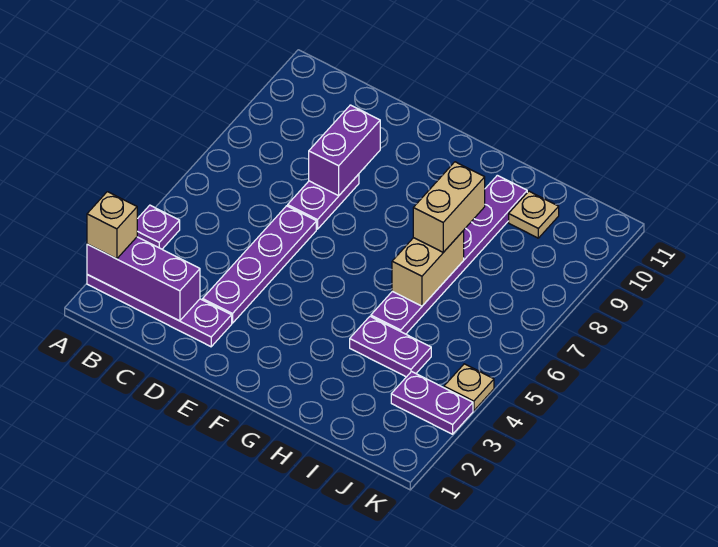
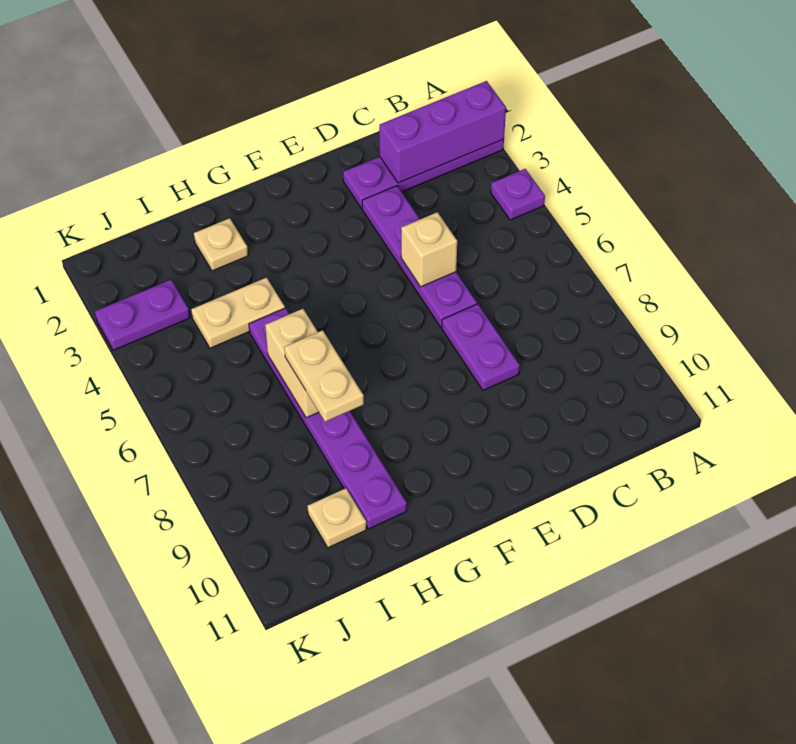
tan brick A2 level 3 -> tan brick D5 level 2
purple brick D8:D9 level 2 -> none
purple plate H4:I4 level 1 -> tan plate H4:I4 level 1
tan brick H7:H8 level 3 -> tan plate H7:H8 level 3
tan plate K4 level 1 -> tan plate H2 level 1

